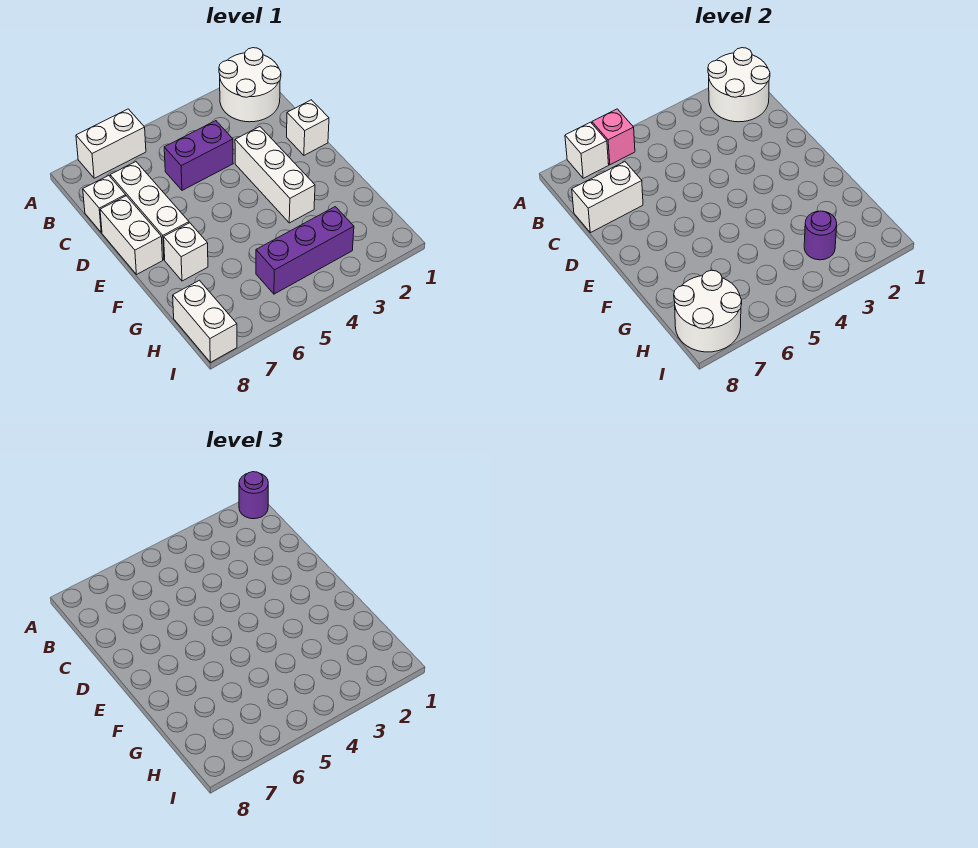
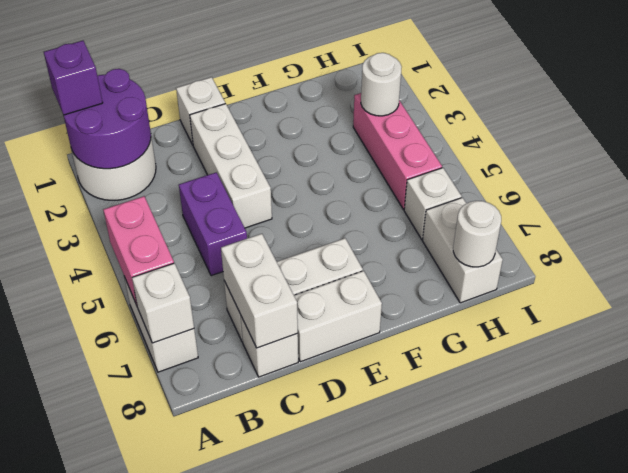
white round brick A1:B2 level 2 -> purple round brick A1:B2 level 2
purple round brick A1 level 3 -> purple brick A1 level 3
pink brick A6 level 2 -> pink brick A5:A6 level 2
white brick D3:F3 level 1 -> white brick D2:D4 level 1
white brick F7 level 1 -> white brick H6 level 1
purple brick H3:H5 level 1 -> pink brick H3:H5 level 1
purple round brick H3 level 2 -> white round brick H3 level 2
white round brick H7:I8 level 2 -> white round brick H8 level 2
white brick H8:I8 level 1 -> white brick H7:H8 level 1

